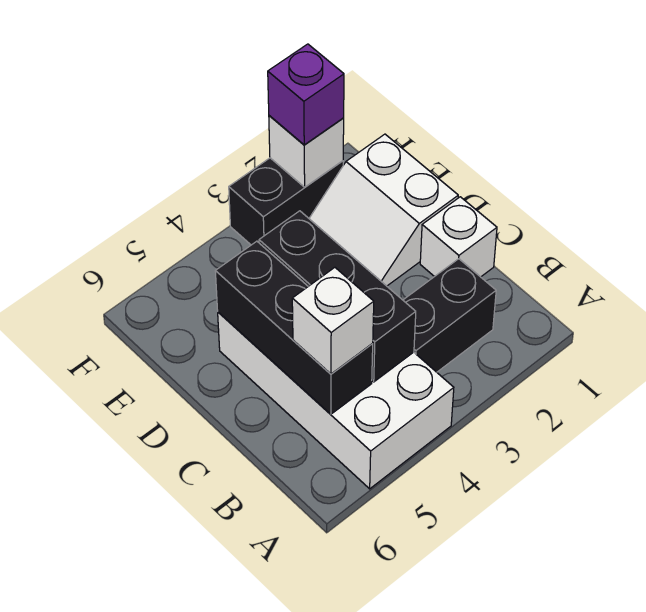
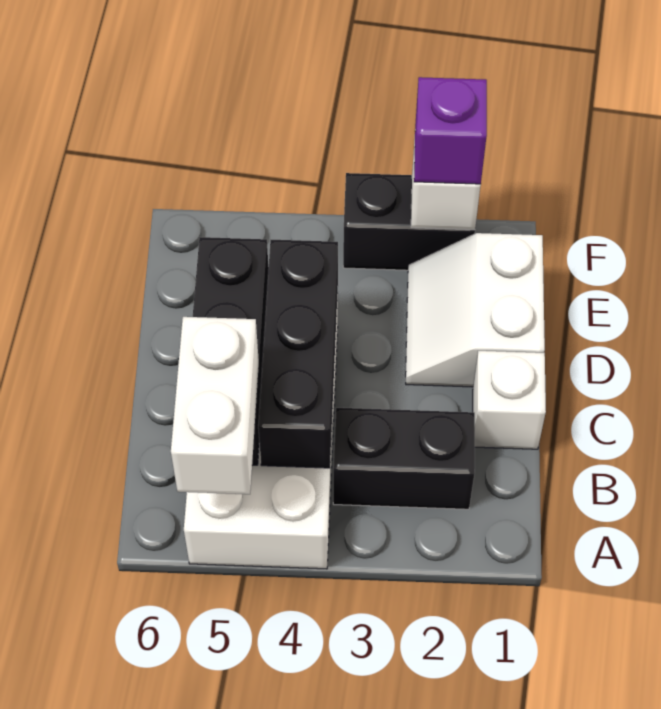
white brick B5 level 3 -> white brick A5:B5 level 3

